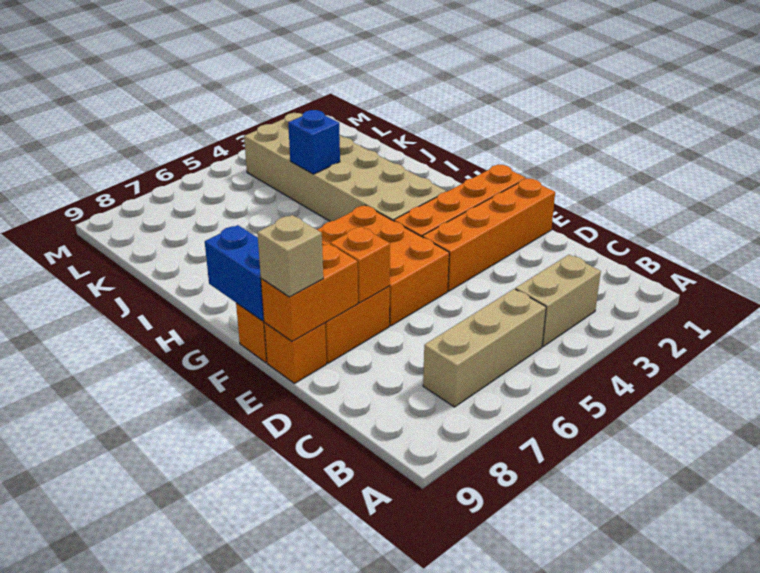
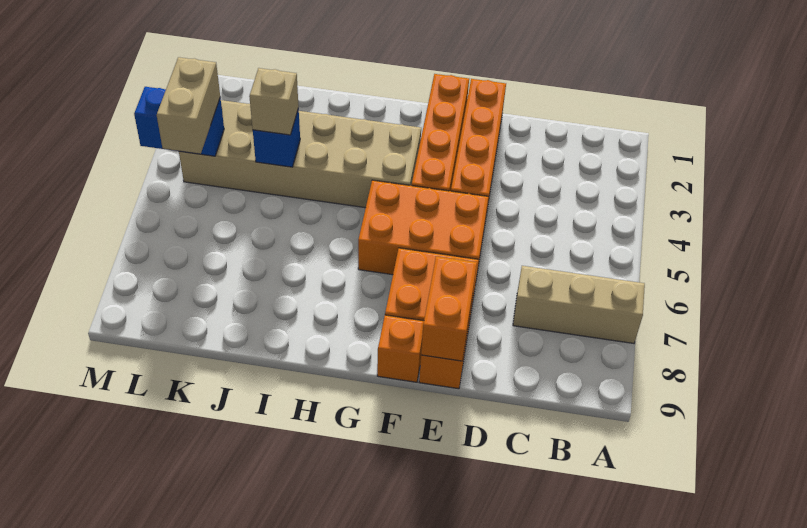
tan brick B3:B4 level 1 -> tan brick L4:L5 level 3
tan brick B5:B7 level 1 -> tan brick A7:C7 level 1
orange brick E7 level 2 -> none
tan brick E9 level 3 -> tan brick J4 level 3
blue brick F9:G9 level 2 -> blue brick L4:M4 level 2

